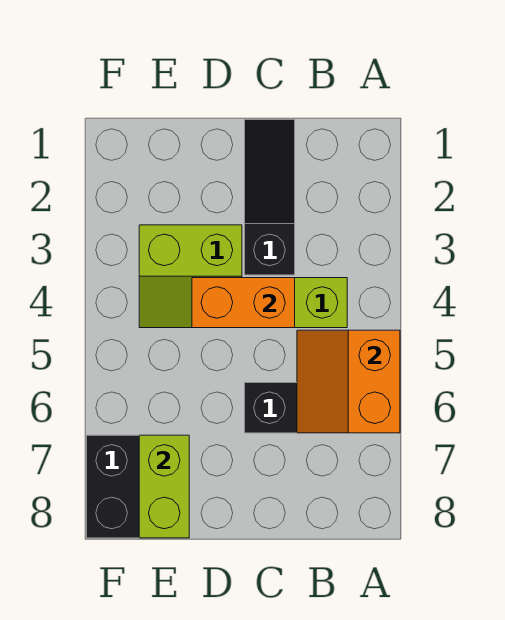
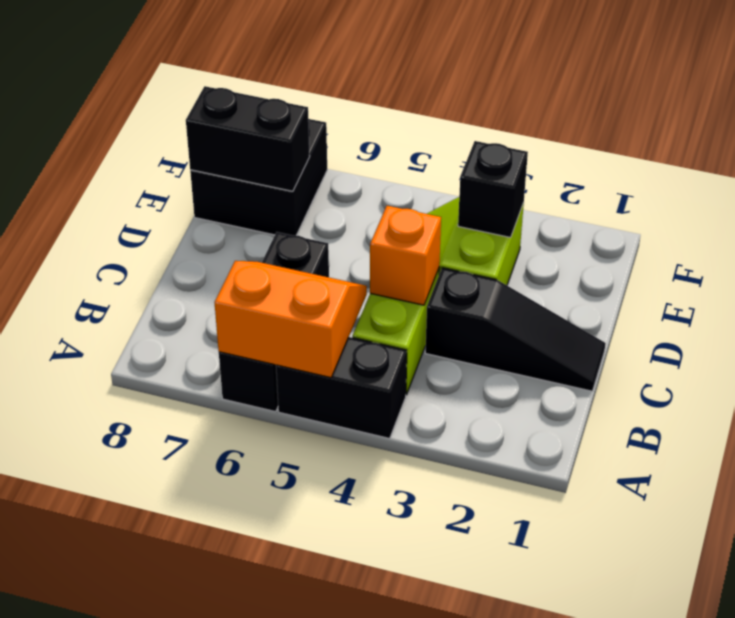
none -> black brick A4:A5 level 1
orange brick C4:D4 level 2 -> orange brick C4 level 2
none -> black brick E3 level 2
lime brick E7:E8 level 2 -> black brick E7:E8 level 2

